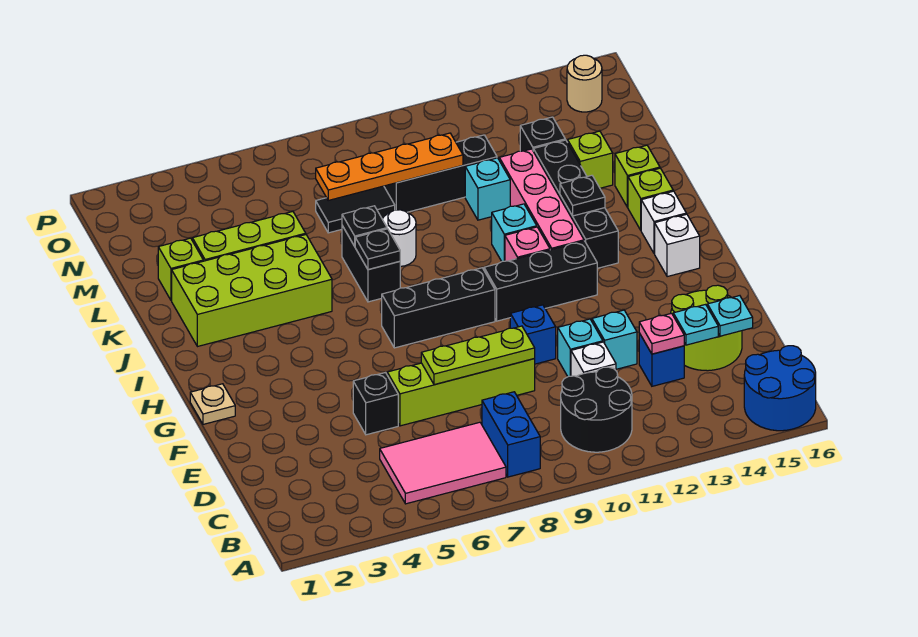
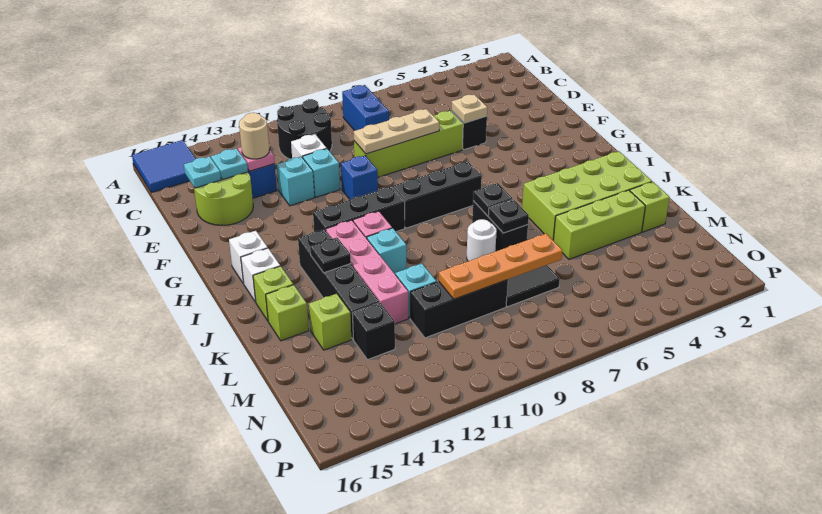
blue round brick A15:B16 level 1 -> blue tile A15:B16 level 1
pink tile B5:C7 level 1 -> none
lime plate E7:E9 level 2 -> tan plate E7:E9 level 2
tan plate G1 level 1 -> tan plate E5 level 2
tan round brick O15 level 1 -> tan round brick D13 level 3

